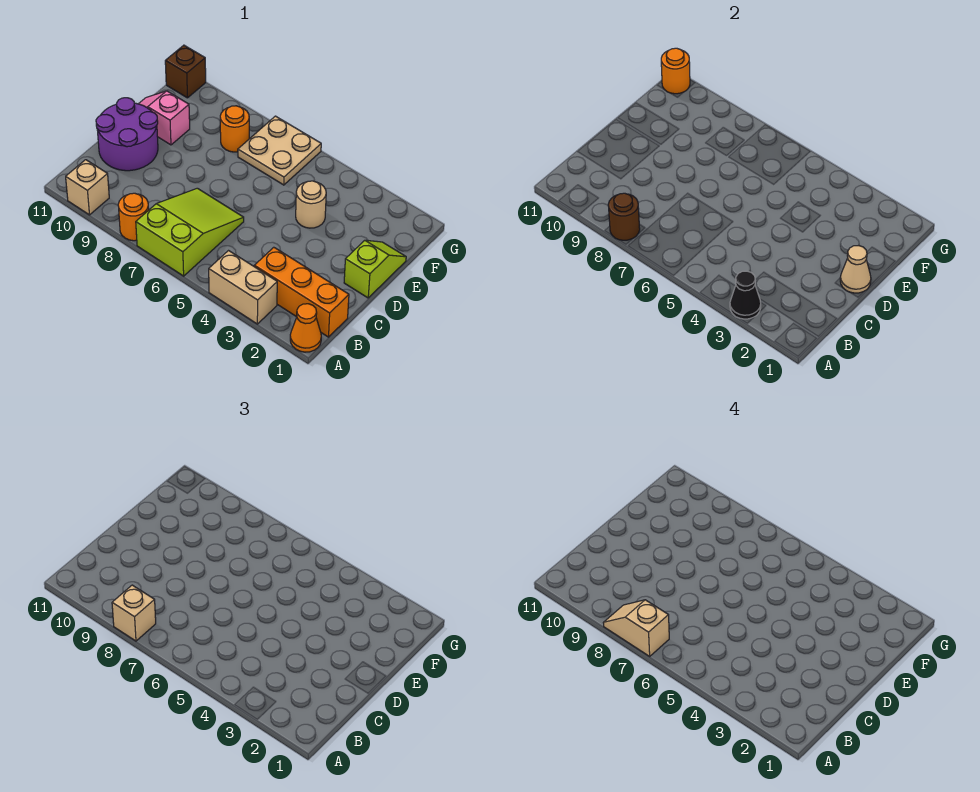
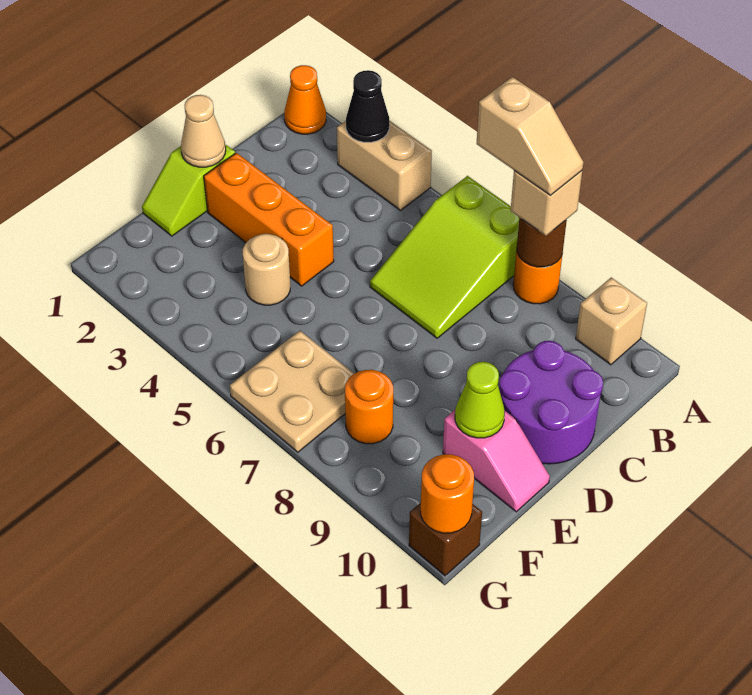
orange brick B1:B3 level 1 -> orange brick D2:D4 level 1
none -> lime cone E10 level 2

